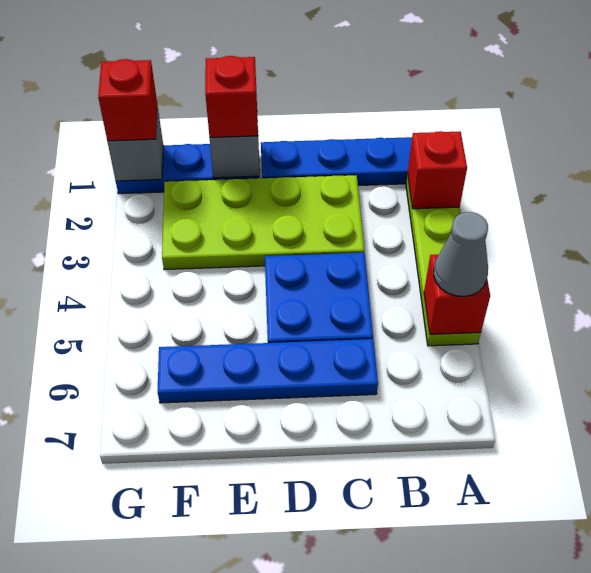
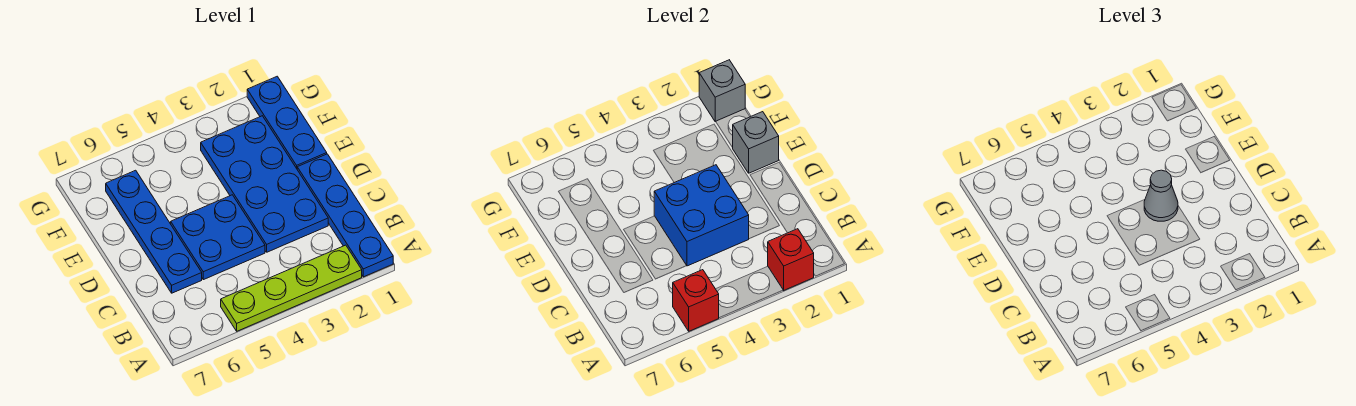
grey cone A5 level 3 -> grey cone D3 level 3
lime plate C2:F3 level 1 -> blue plate C2:F3 level 1
none -> blue brick C3:D4 level 2
red brick E1 level 3 -> none
red brick G1 level 3 -> none

